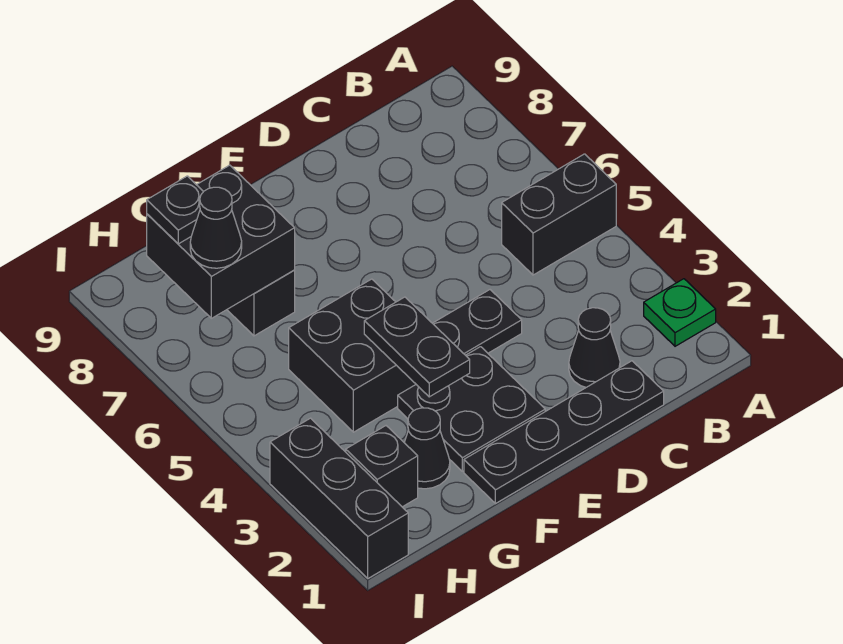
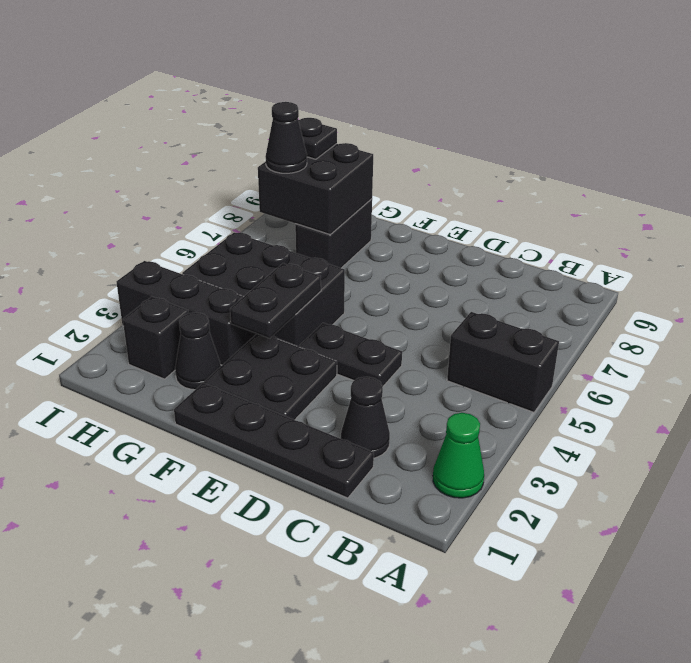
green plate A2 level 1 -> green cone A2 level 1
black brick F4:G5 level 1 -> black brick F4:H5 level 1
black brick I1:I3 level 1 -> black brick G3:I3 level 1

